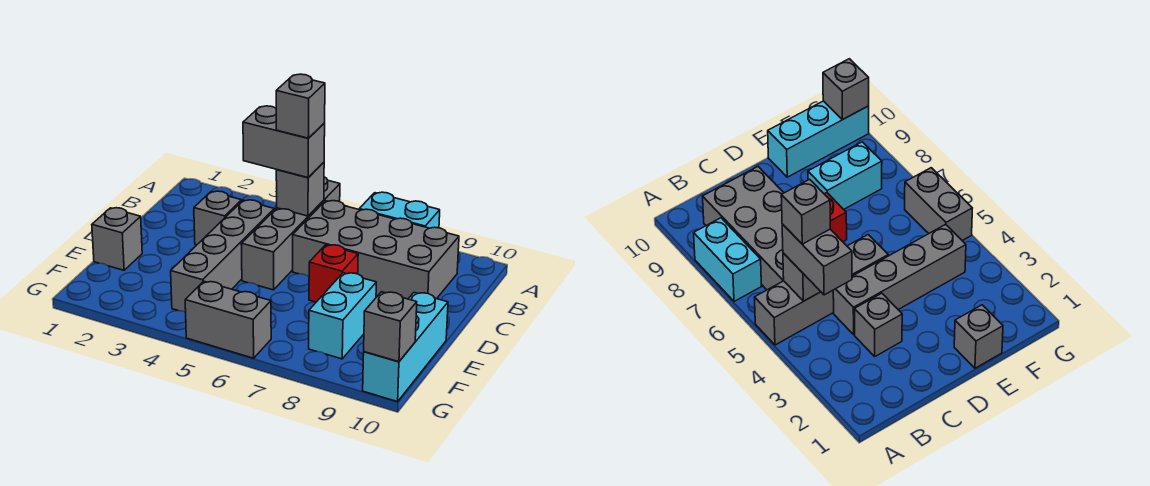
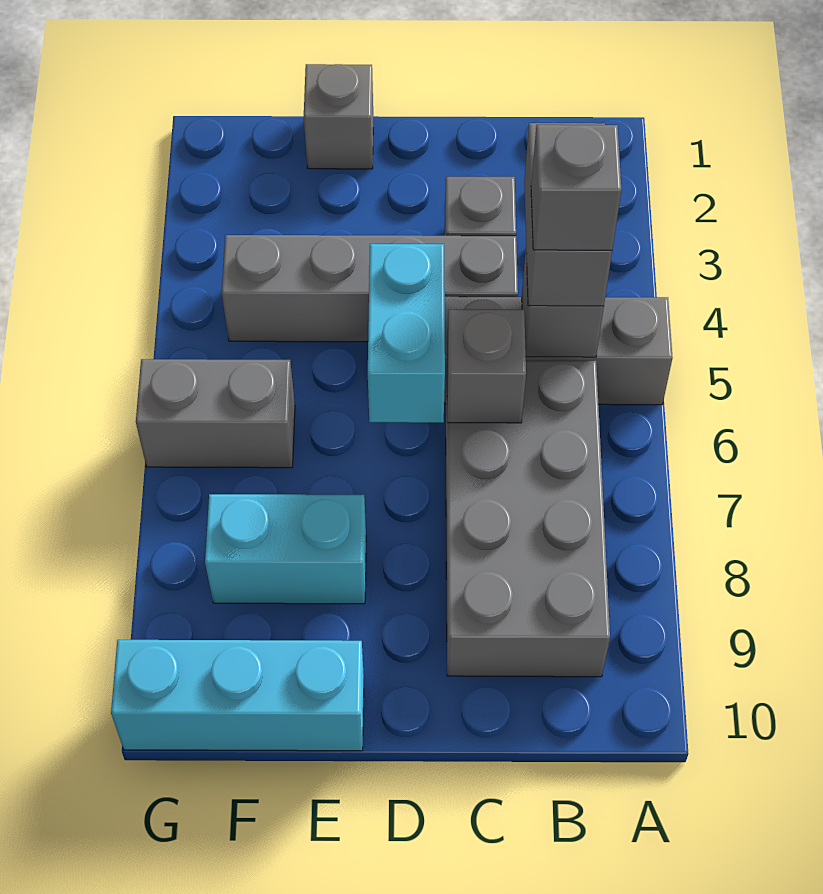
cyan brick A7:A8 level 1 -> cyan brick D5:D6 level 2
red brick D7 level 1 -> none
grey brick G5:G6 level 1 -> grey brick F6:G6 level 1
grey brick G10 level 2 -> grey brick C6 level 2

